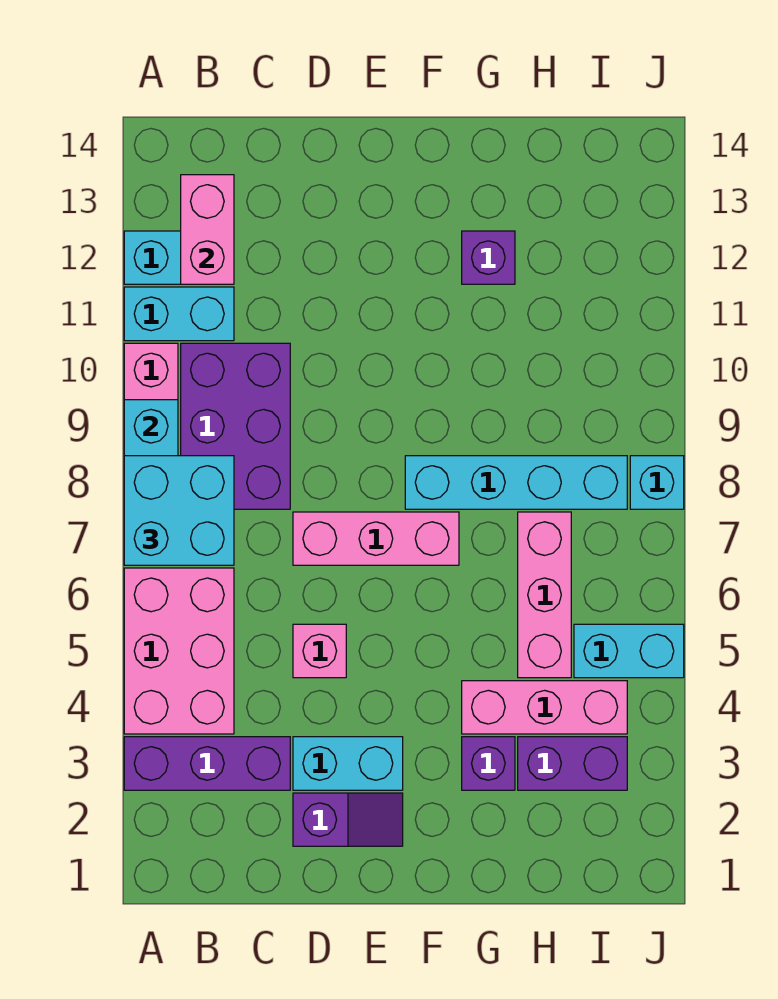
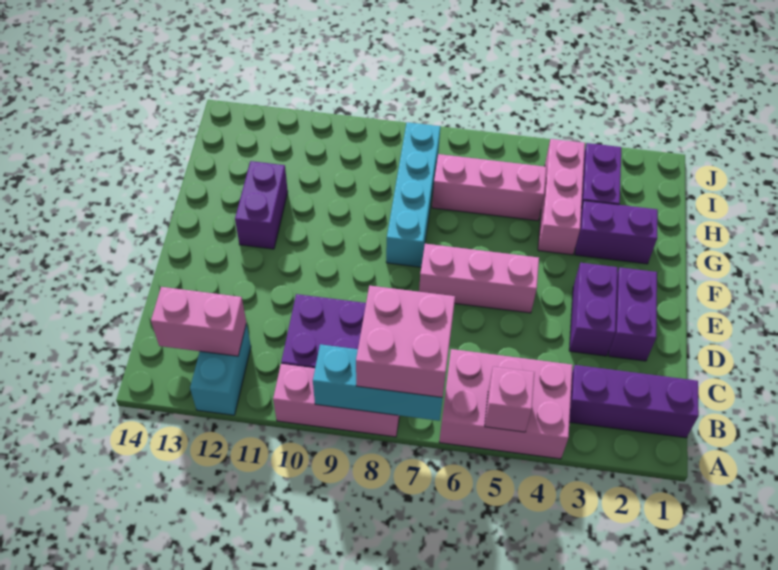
purple brick A3:C3 level 1 -> purple brick B1:B3 level 1
cyan brick A7:B8 level 3 -> pink brick A7:B8 level 3
cyan brick A11:B11 level 1 -> none
purple slope D2:E2 level 1 top D -> purple brick D2:E2 level 1
cyan brick D3:E3 level 1 -> purple brick D3:E3 level 1
pink brick D5 level 1 -> pink brick A5 level 2
pink brick D7:F7 level 1 -> pink brick E5:E7 level 1
purple brick G3 level 1 -> purple brick G2:G3 level 1
purple brick G12 level 1 -> purple brick F12:G12 level 1
cyan brick I5:J5 level 1 -> none
cyan brick J8 level 1 -> none

